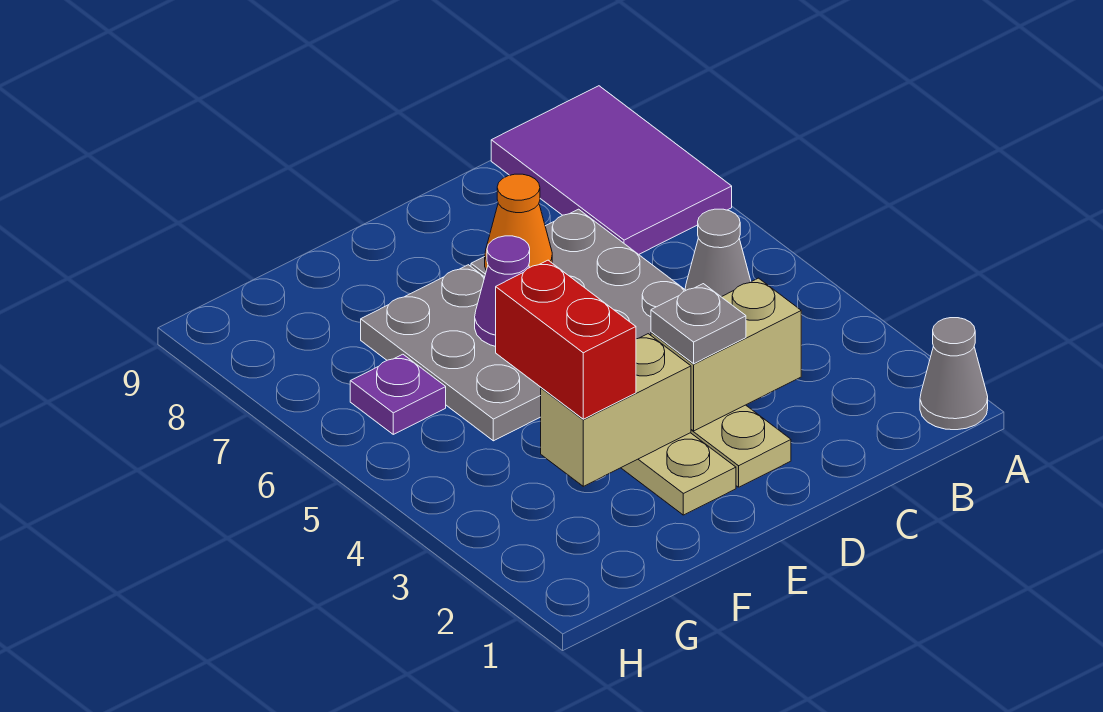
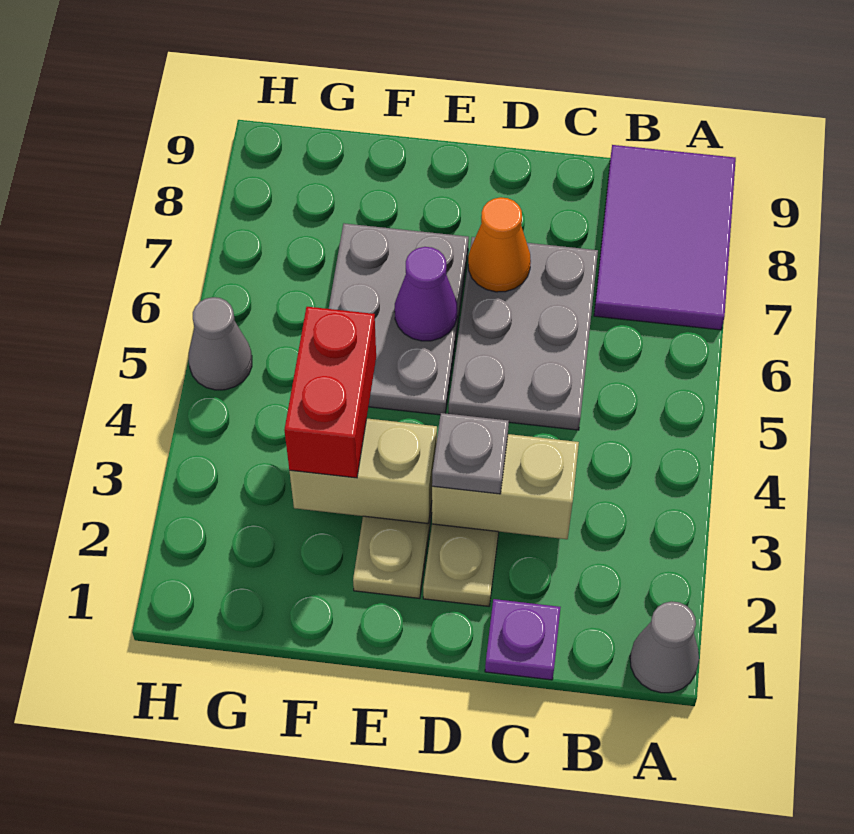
grey cone B5 level 1 -> grey cone H5 level 1
purple plate G6 level 1 -> purple plate C1 level 1

